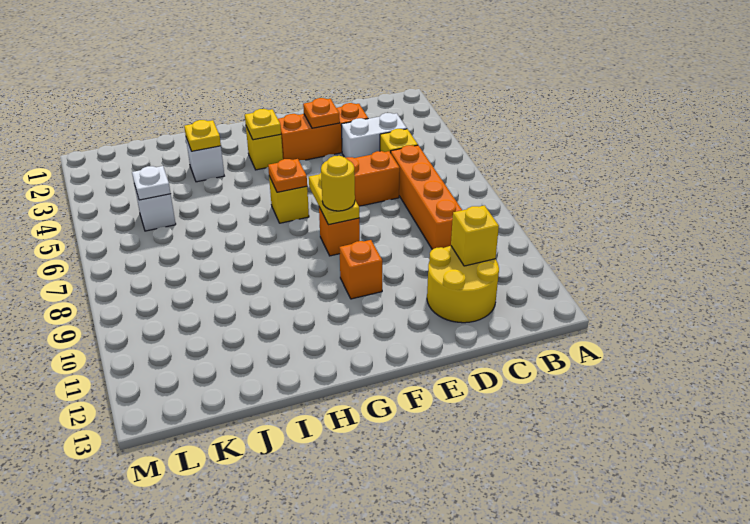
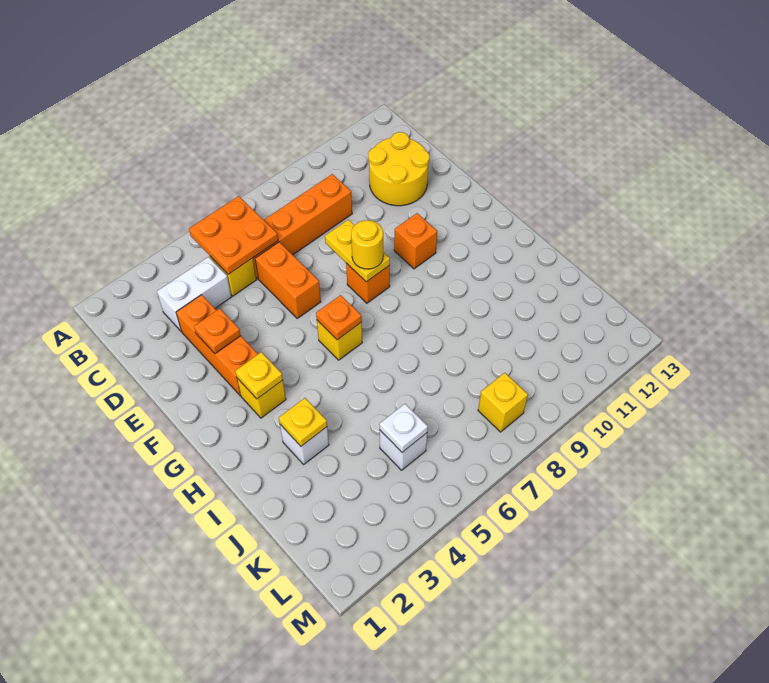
none -> orange plate B5:C6 level 2
white brick C4:D4 level 1 -> white brick C3:C4 level 1
yellow brick C11 level 2 -> yellow brick L8 level 1
yellow plate F7:F8 level 2 -> yellow plate E8:F8 level 2

